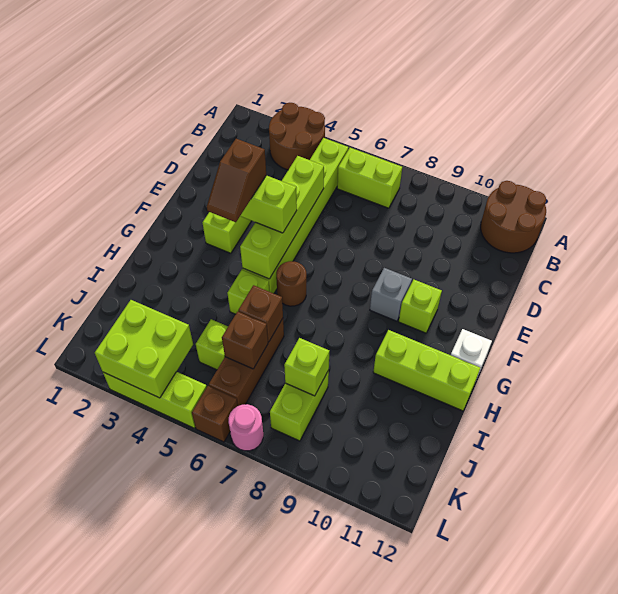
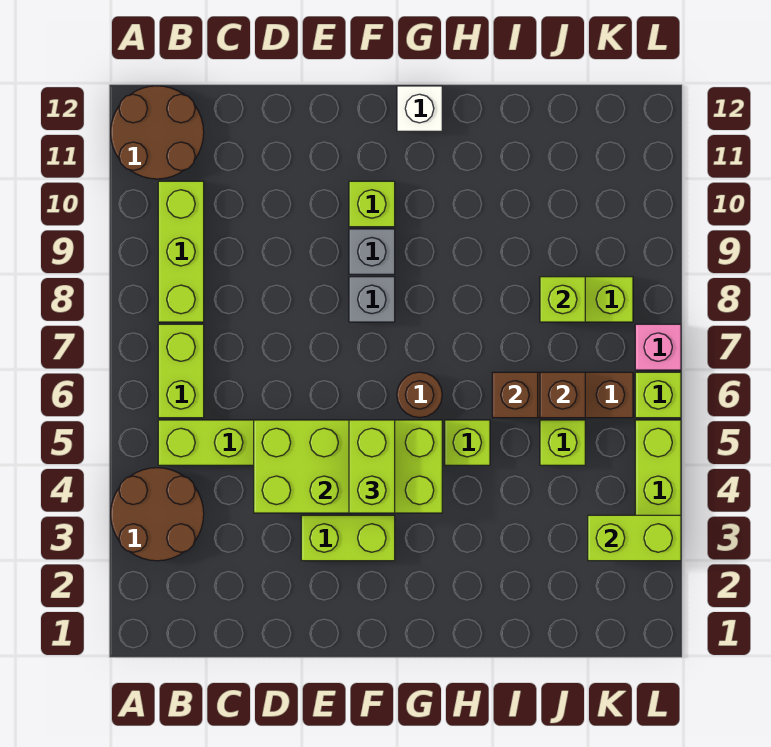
lime brick D5:G5 level 2 -> lime brick D4:G5 level 2
brown slope F4:G4 level 4 top F -> none
none -> grey brick F8 level 1
lime brick H10:H12 level 1 -> lime brick B8:B10 level 1
lime brick K3:L4 level 2 -> lime brick K3:L3 level 2
brown brick L6 level 1 -> lime brick L6 level 1
pink round brick L7 level 1 -> pink brick L7 level 1

